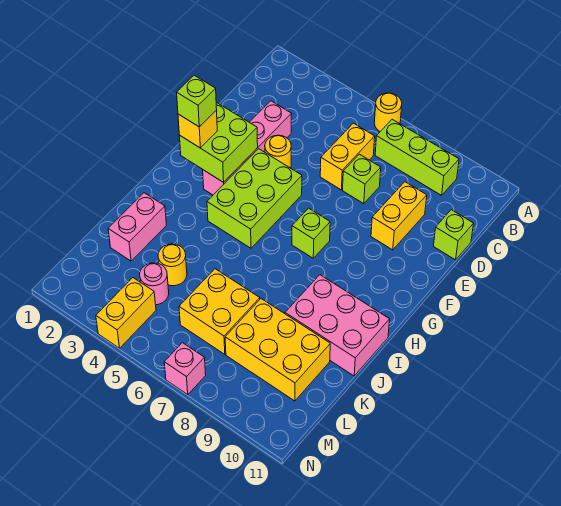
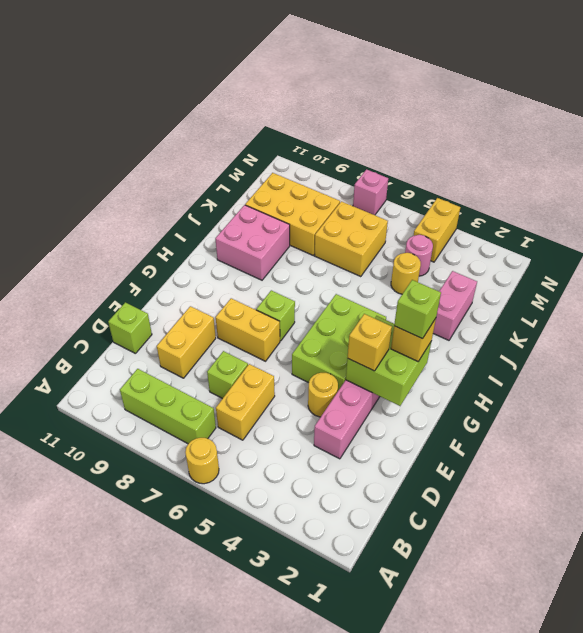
none -> yellow brick F3 level 3
none -> yellow brick F7:F8 level 1
pink brick I9:J11 level 1 -> pink brick I9:J10 level 1

